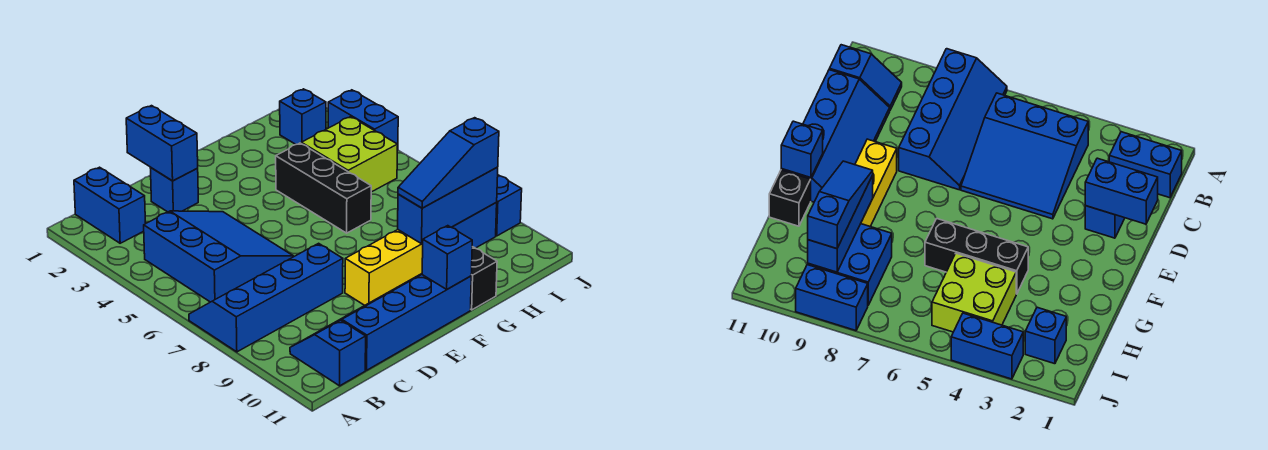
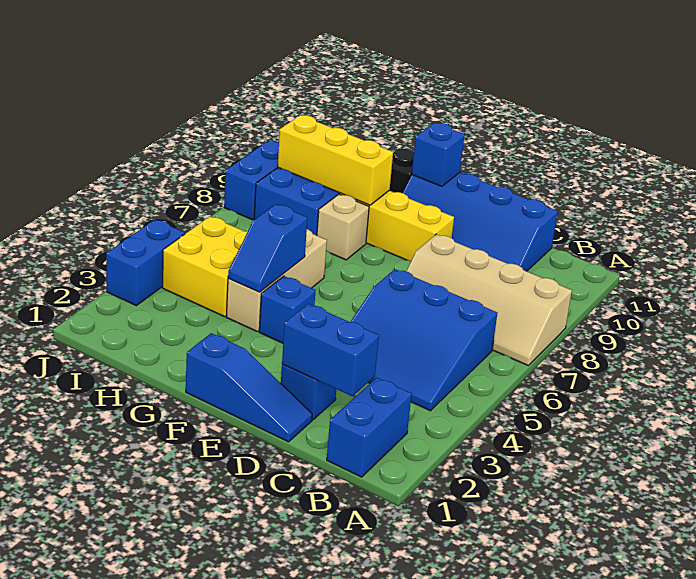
blue slope A7:D8 level 1 top 8 -> tan slope A7:D8 level 1 top 8
blue slope B4:D6 level 1 top B -> blue slope B4:D6 level 1 top 6
blue slope B10:B11 level 1 top 11 -> blue slope G4:G5 level 2 top 5
blue brick D1:D2 level 2 -> blue brick C2:D2 level 2
black brick G4:G6 level 1 -> tan brick G4:G6 level 1
none -> tan brick G8 level 1
blue brick G9:I9 level 2 -> yellow brick G9:I9 level 2
blue slope G9:I9 level 3 top I -> blue slope D1:F1 level 1 top F
lime brick H4:I5 level 1 -> yellow brick H4:I5 level 1
blue brick I2 level 1 -> blue brick F4 level 1

